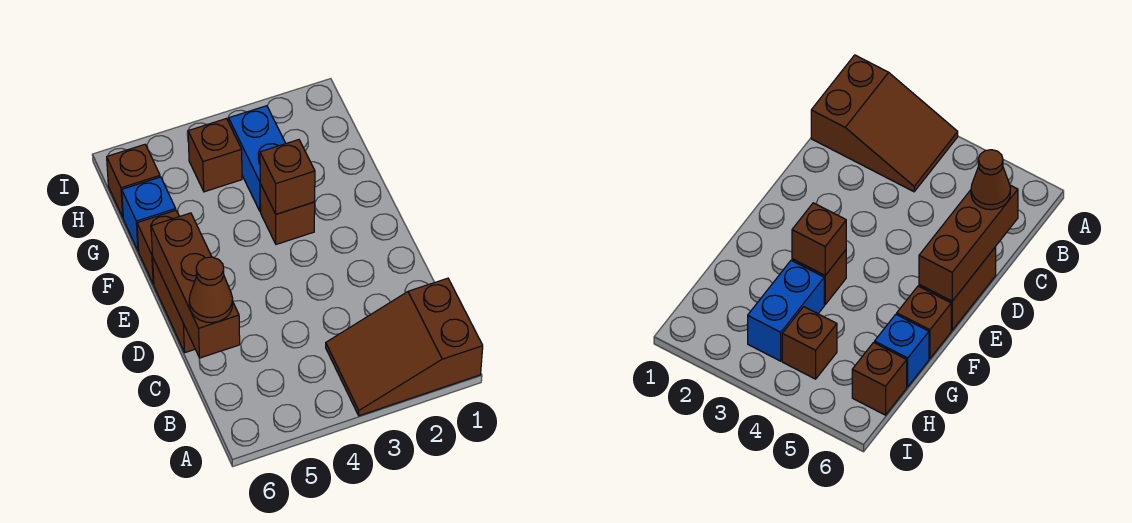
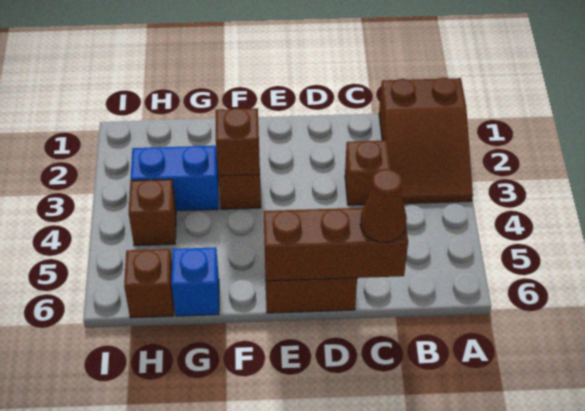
brown brick F6 level 1 -> brown brick C3 level 1

